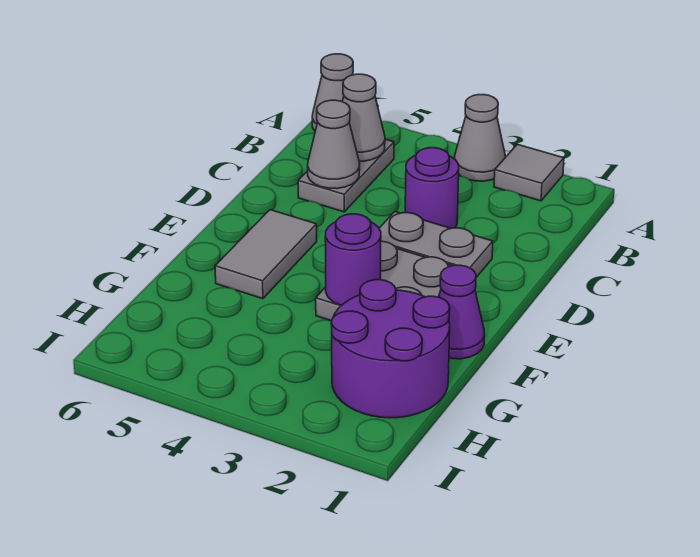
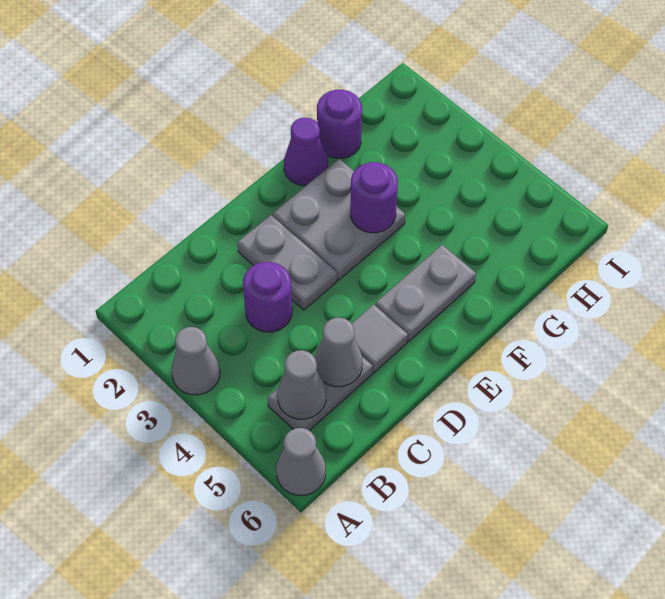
grey tile A2 level 1 -> grey tile D5 level 1
grey tile E5:F5 level 1 -> grey plate E5:F5 level 1
purple round brick G1:H2 level 1 -> purple round brick G1 level 1

